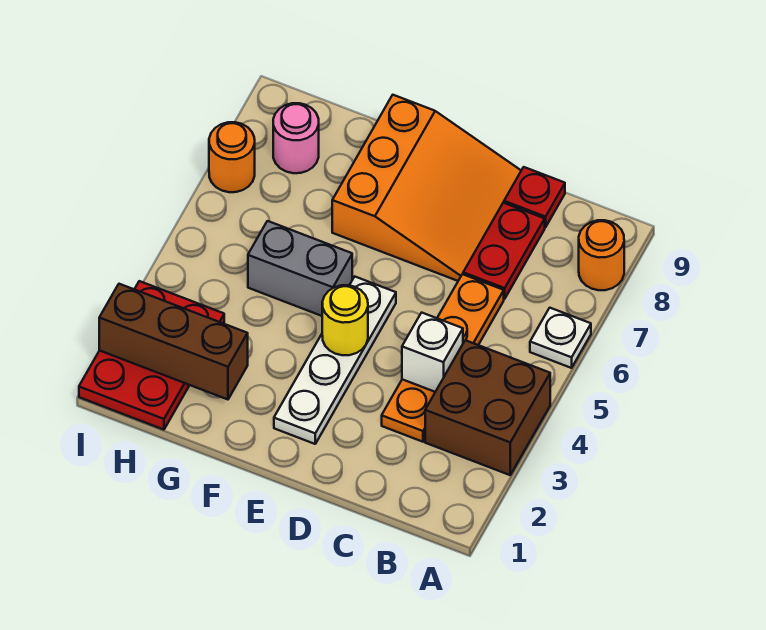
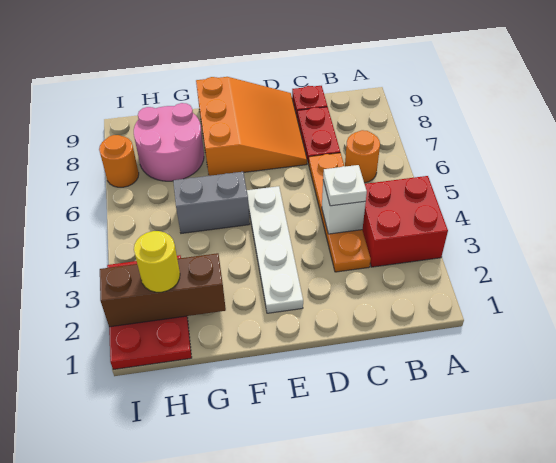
brown brick A3:B4 level 1 -> red brick A3:B4 level 1
white plate A6 level 1 -> white plate C4 level 3
orange round brick A8 level 1 -> orange round brick B6 level 1
yellow round brick E4 level 2 -> yellow round brick H2 level 3
pink round brick H8 level 1 -> pink round brick G7:H8 level 1

